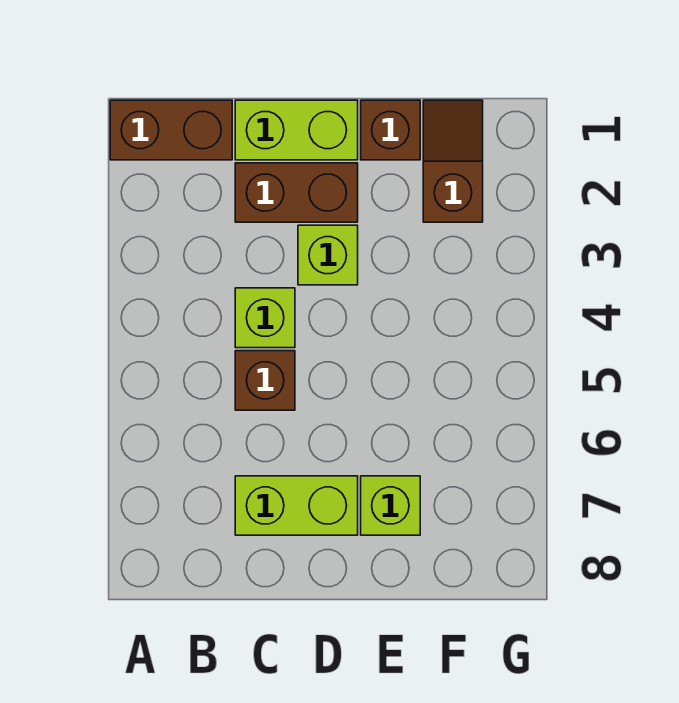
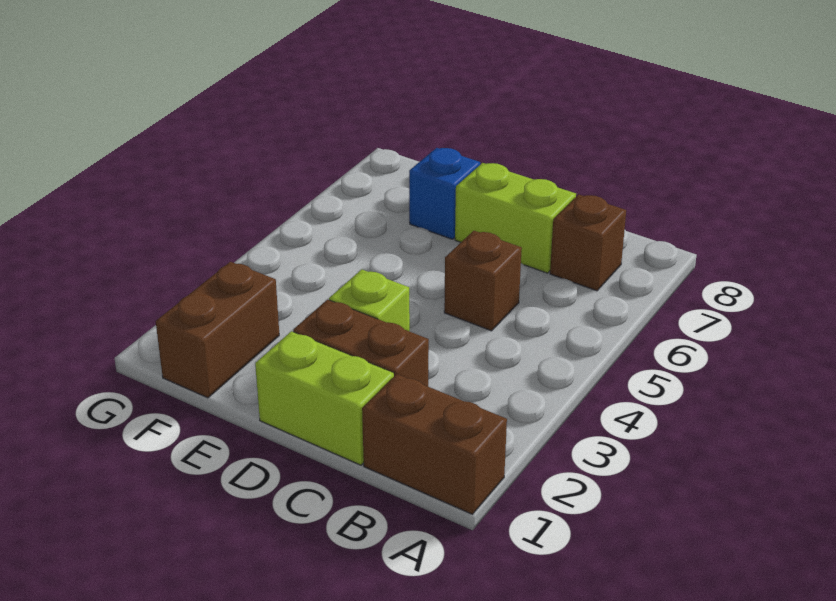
lime brick C4 level 1 -> none
brown brick E1 level 1 -> brown brick B7 level 1
lime brick E7 level 1 -> blue brick E7 level 1
brown slope F1:F2 level 1 top 2 -> brown brick F1:F2 level 1

